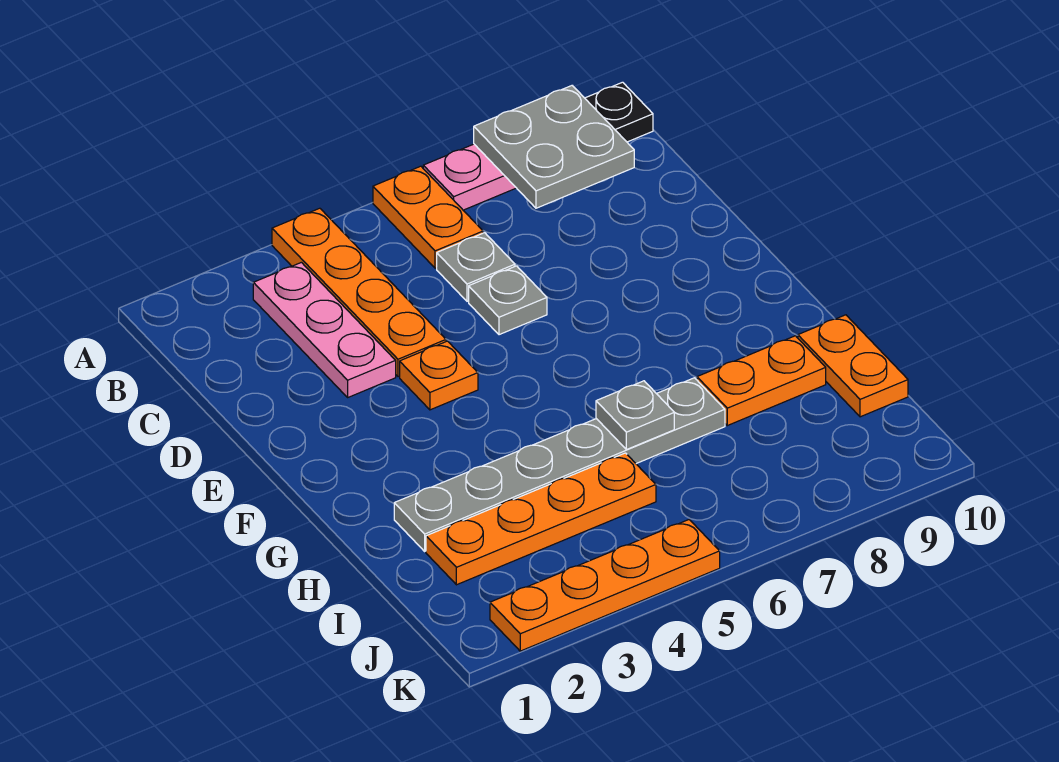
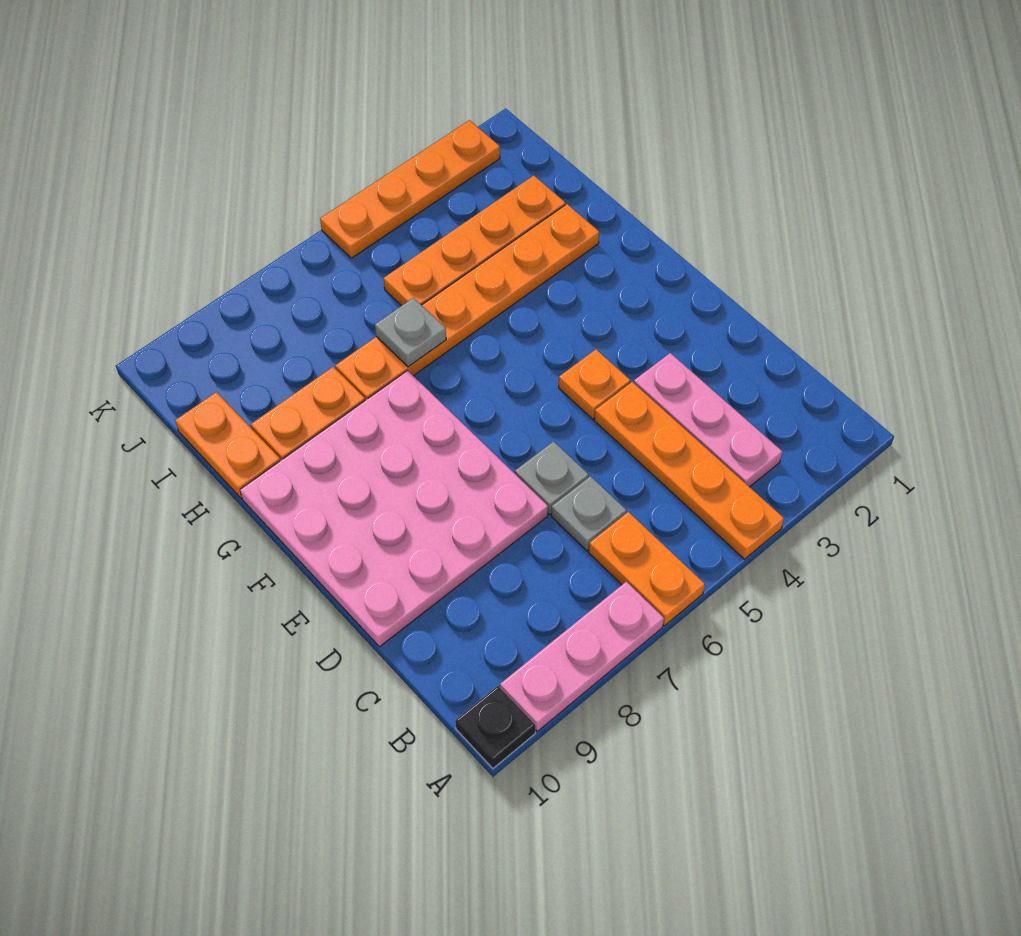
grey plate A8:B9 level 2 -> none
none -> pink plate D7:G10 level 1
grey plate H2:H7 level 1 -> orange plate H2:H7 level 1

